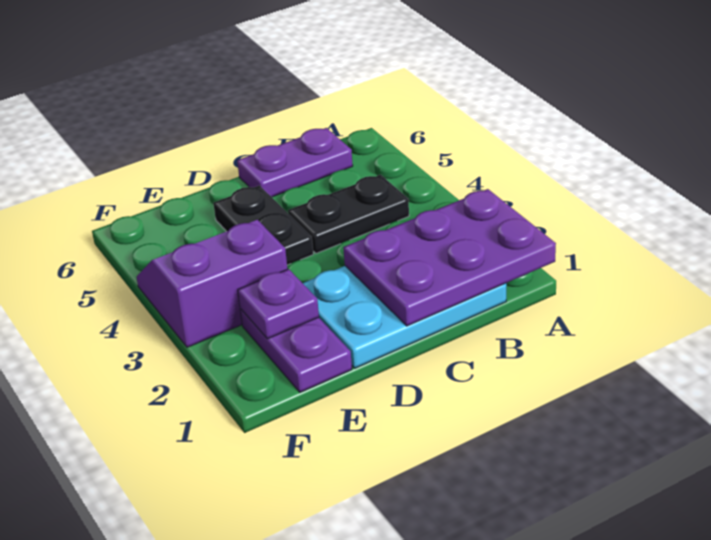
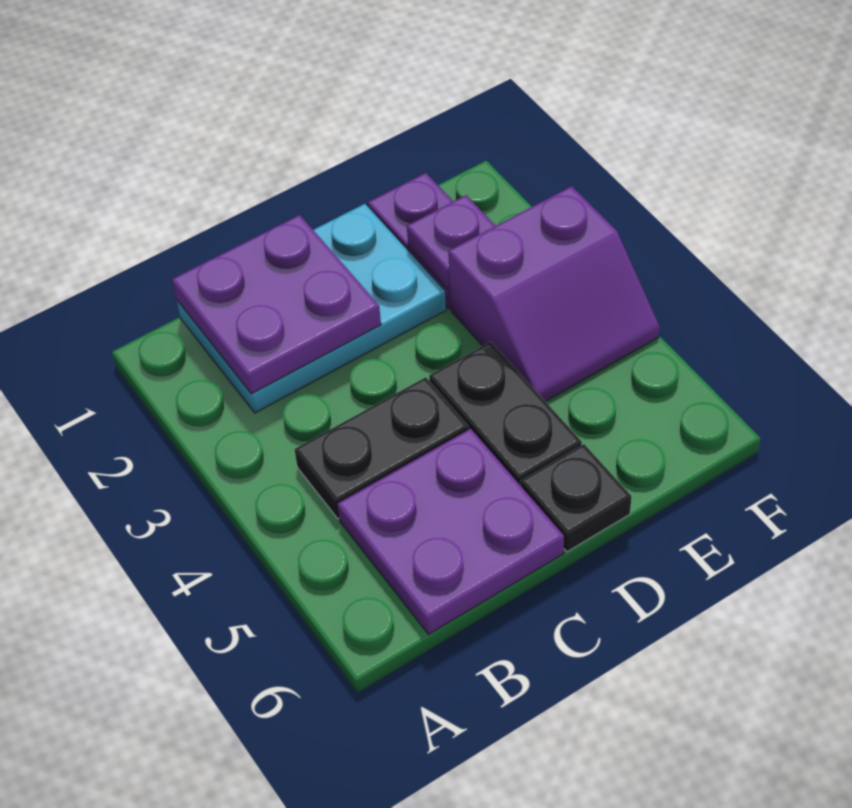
purple plate A1:C2 level 2 -> purple plate B1:C2 level 2
purple plate B6:C6 level 1 -> purple plate B5:C6 level 1
none -> black plate D6 level 1

